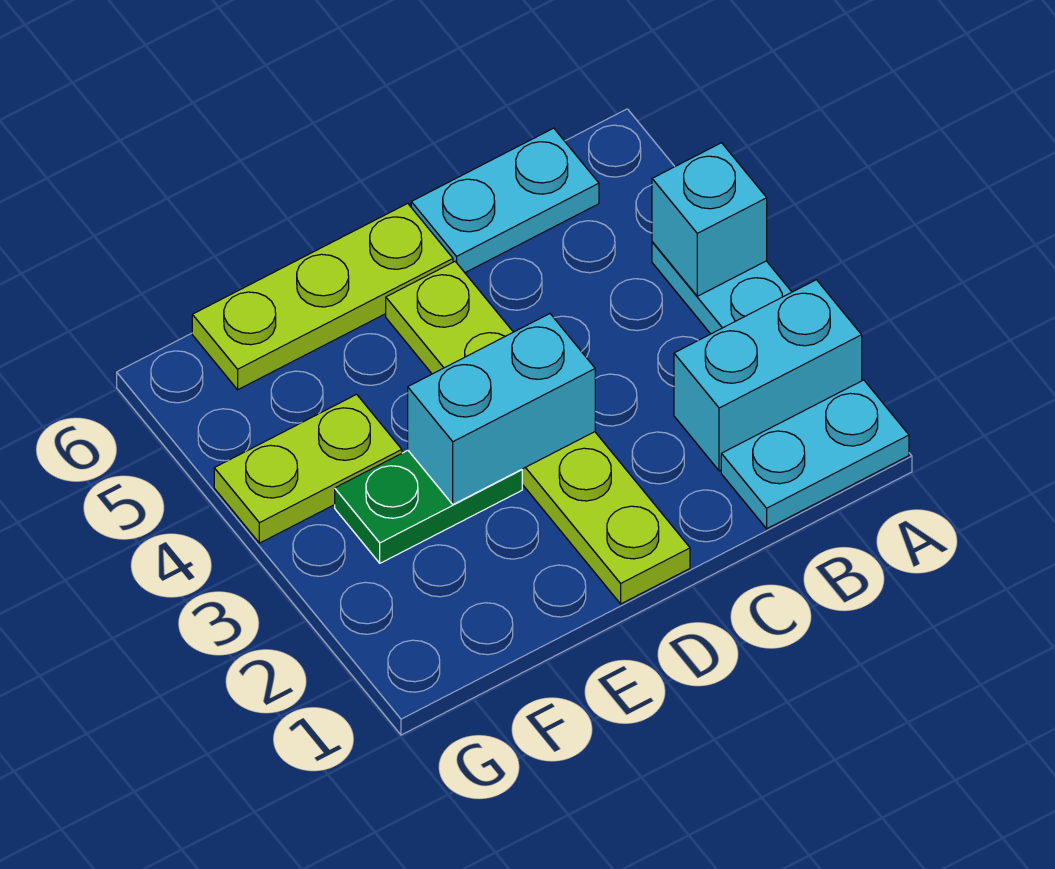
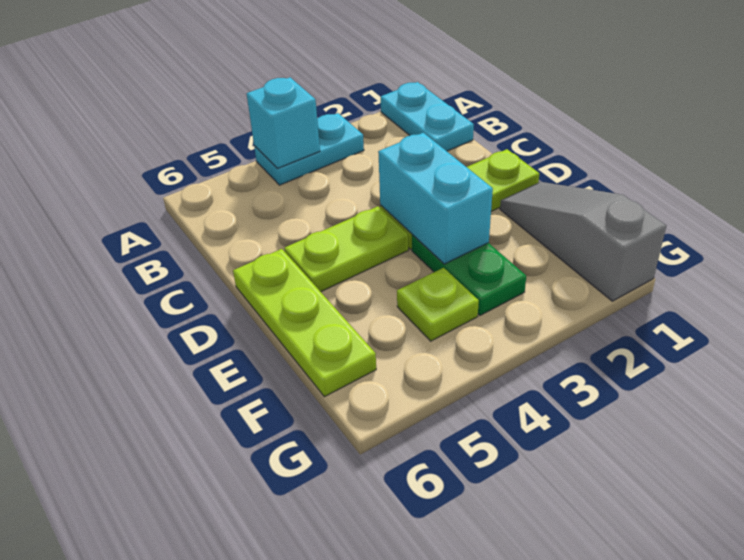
cyan brick A2:B2 level 1 -> none
cyan plate B6:C6 level 1 -> none
none -> grey slope E1:G1 level 1 top G
lime plate F4:G4 level 1 -> lime plate F4 level 1

